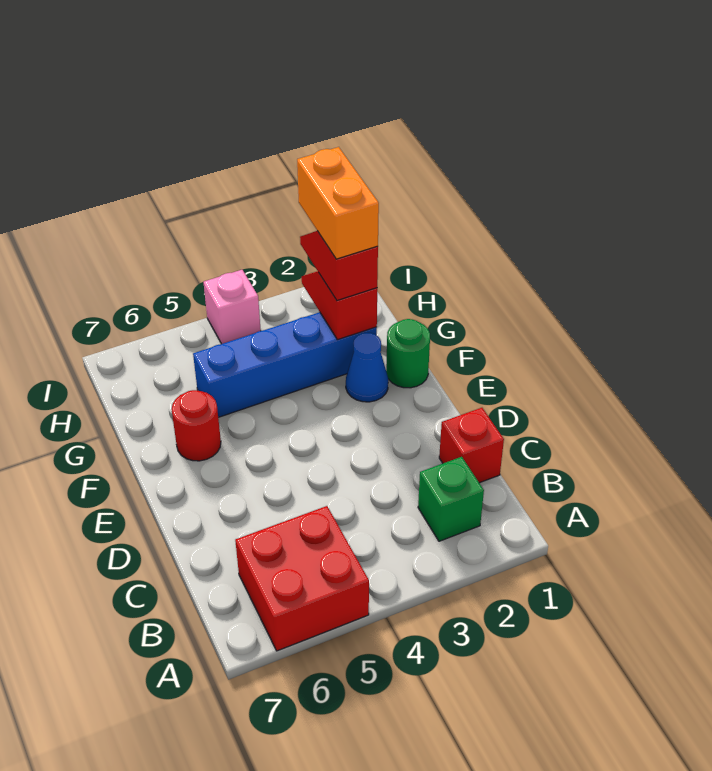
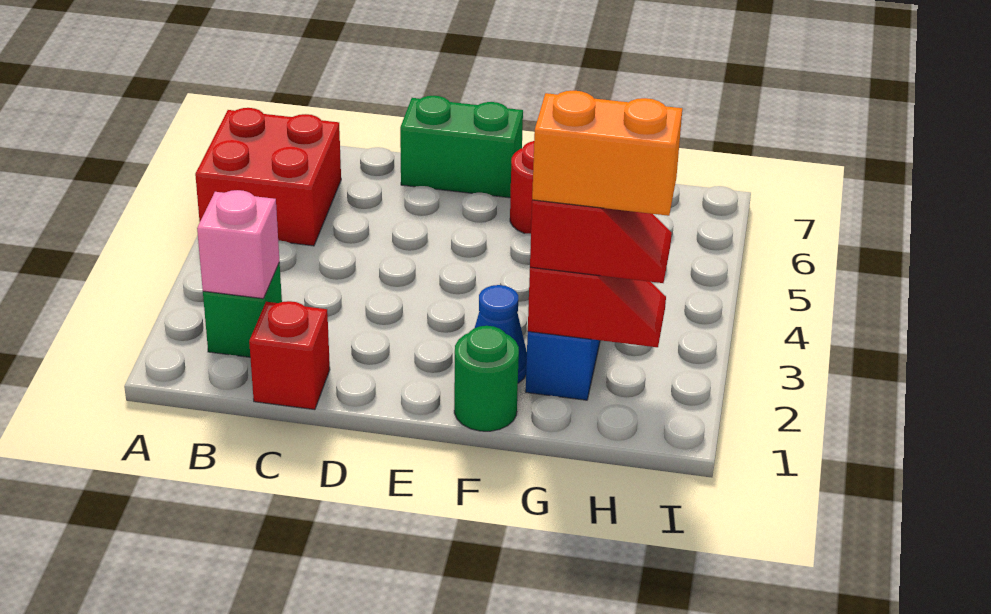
none -> green brick D7:E7 level 1
pink brick I4 level 1 -> pink brick B2 level 2

